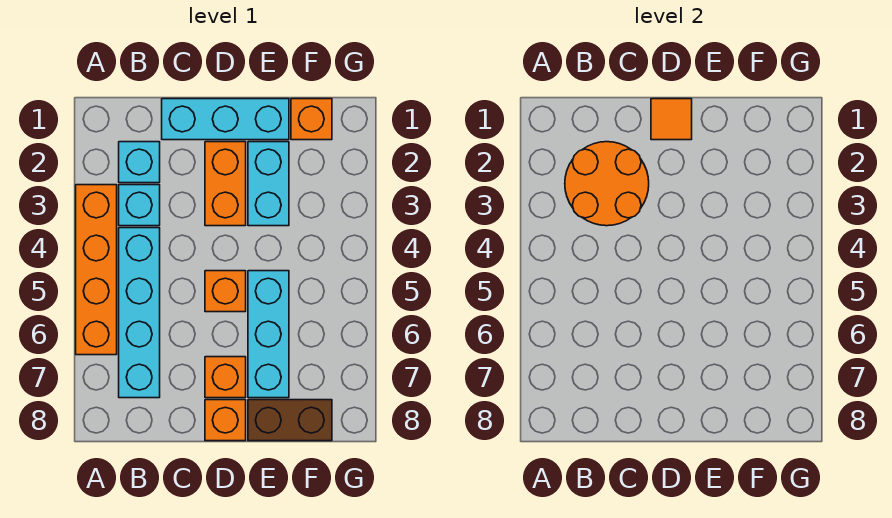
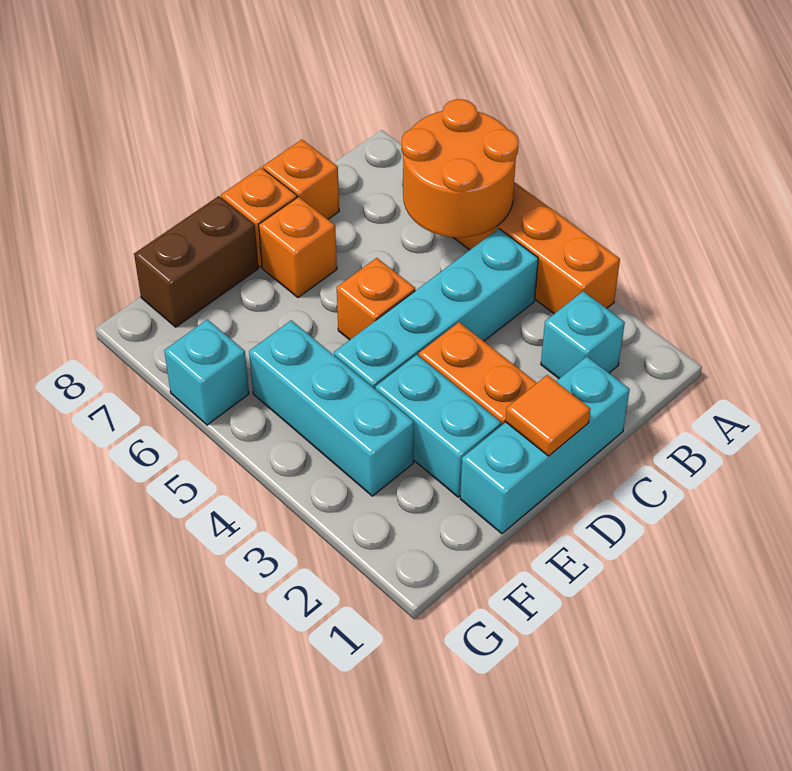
orange round brick B2:C3 level 2 -> orange round brick A5:B6 level 2
cyan brick B3 level 1 -> cyan brick G6 level 1
cyan brick B4:B7 level 1 -> cyan brick B4:E4 level 1
cyan brick E5:E7 level 1 -> cyan brick F3:F5 level 1
orange brick F1 level 1 -> orange brick C8 level 1

